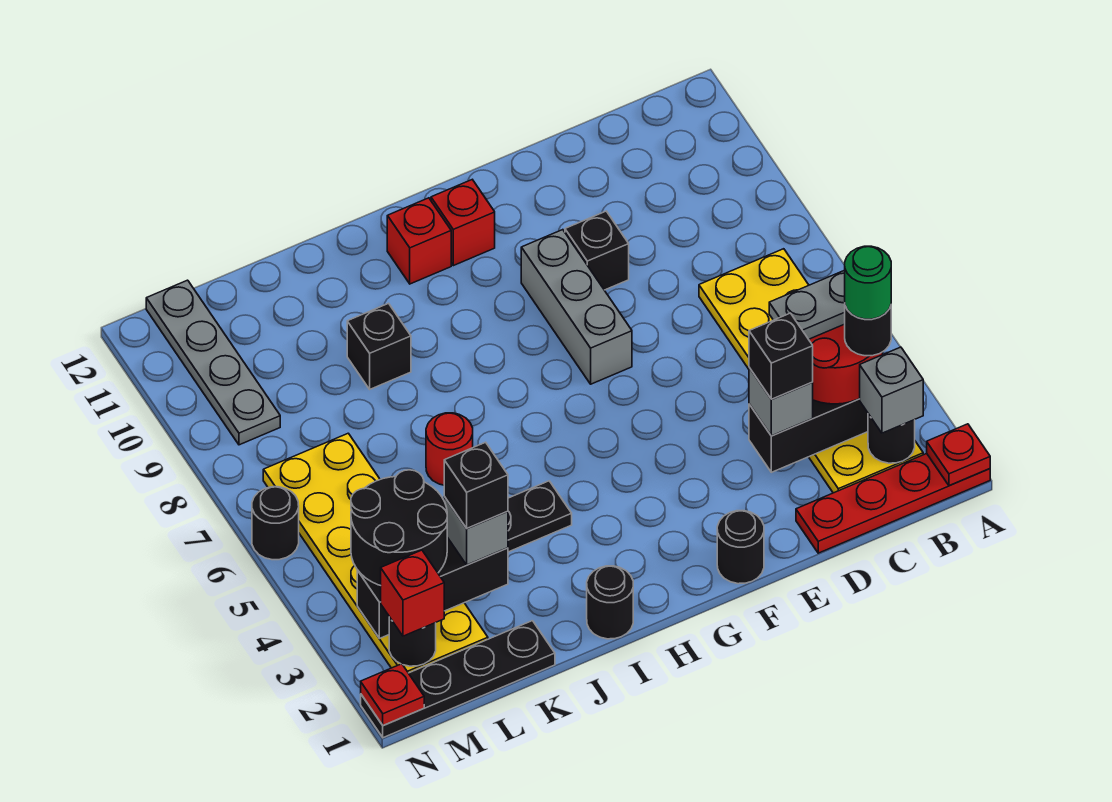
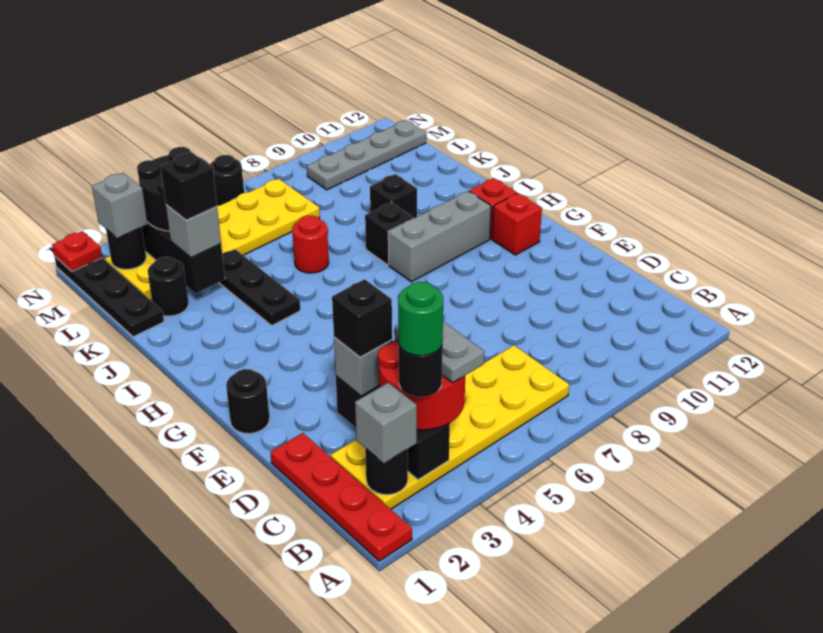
red plate A1 level 2 -> none
black brick E9 level 1 -> black brick I8 level 1
grey brick F7:F9 level 1 -> grey brick H8:H10 level 1
black round brick I1 level 1 -> black round brick K2 level 1
red brick M2 level 3 -> grey brick M2 level 3

